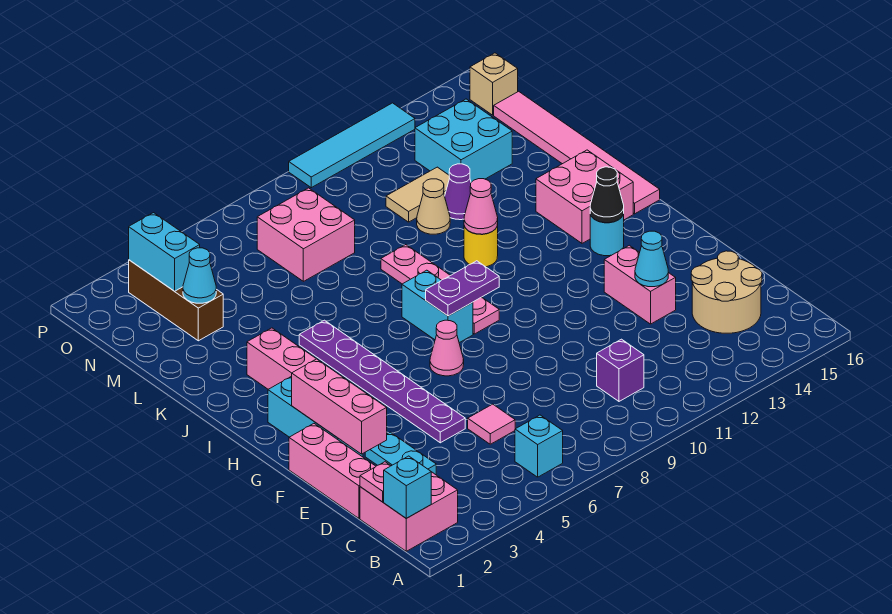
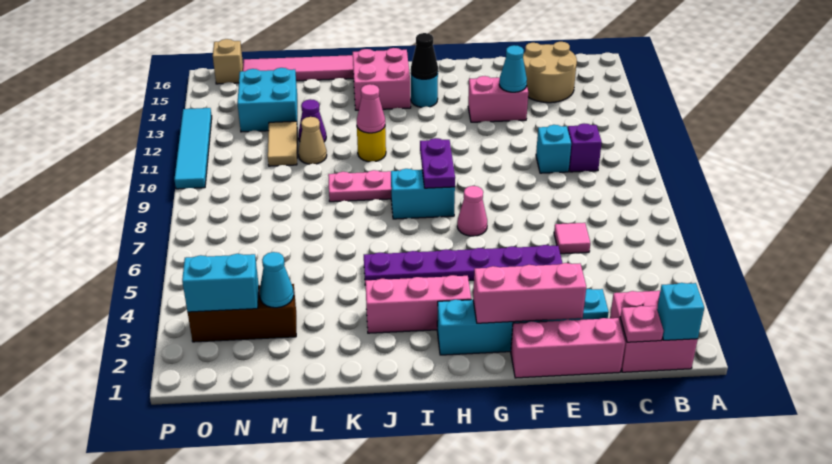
cyan brick B6 level 1 -> cyan brick D10 level 1
pink brick M7:N8 level 1 -> none

